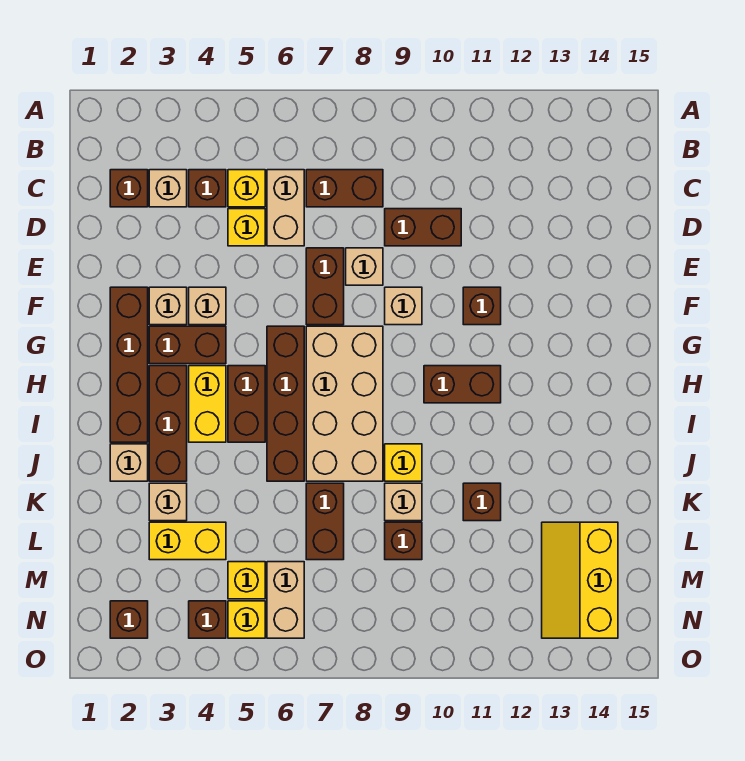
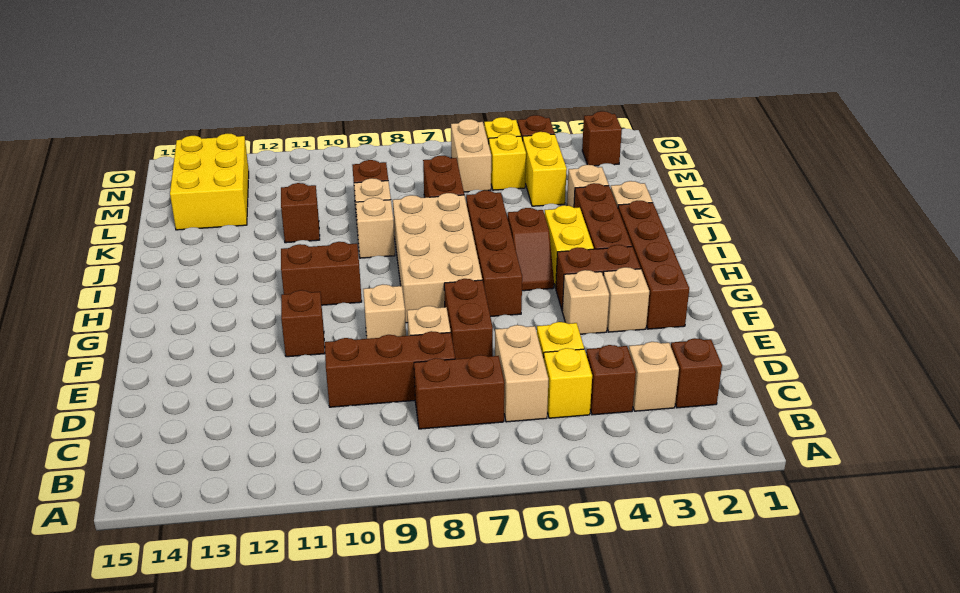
brown brick D9:D10 level 1 -> brown brick D8:D10 level 1
brown brick H5:I5 level 1 -> brown slope H5:I5 level 1 top I
yellow brick J9 level 1 -> tan brick J9 level 1
yellow brick L3:L4 level 1 -> yellow brick L4:M4 level 1
yellow slope L13:N14 level 1 top 14 -> yellow brick L13:N14 level 1

